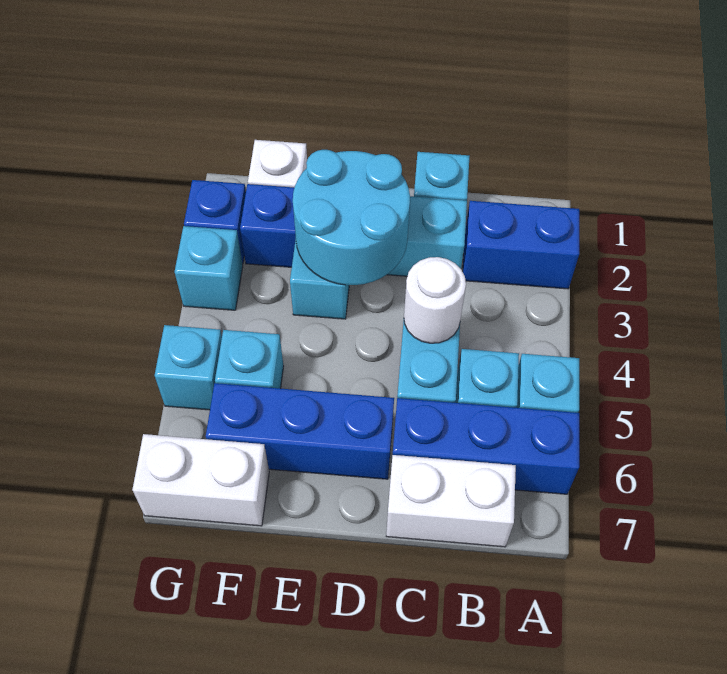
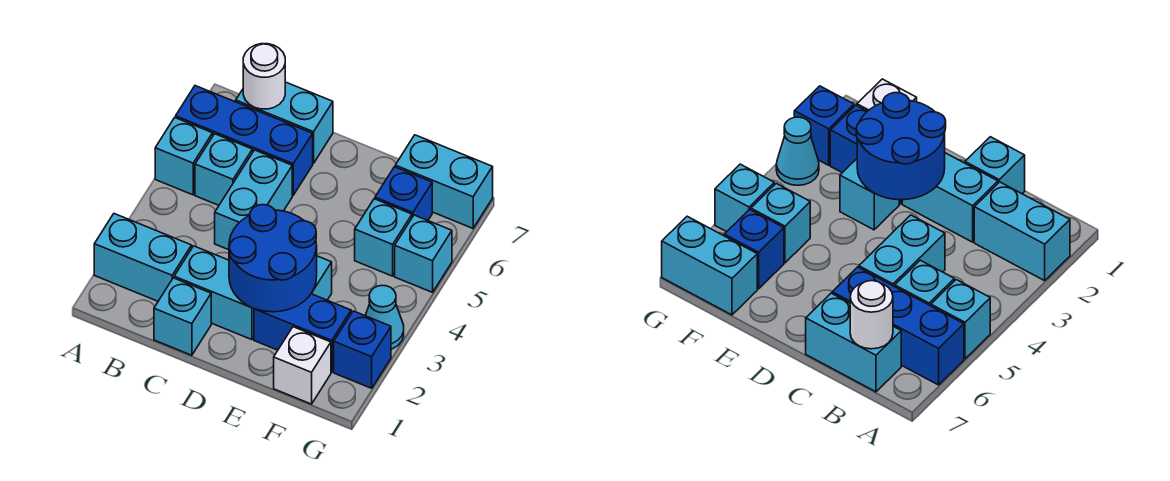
blue brick A2:B2 level 1 -> cyan brick A2:B2 level 1
white brick B7:C7 level 1 -> cyan brick B7:C7 level 1
white round brick C4 level 2 -> white round brick B7 level 2
cyan round brick D2:E3 level 2 -> blue round brick D2:E3 level 2
blue brick D6:F6 level 1 -> blue brick F6 level 1
white brick F7:G7 level 1 -> cyan brick F7:G7 level 1
cyan brick G3 level 1 -> cyan cone G3 level 1

